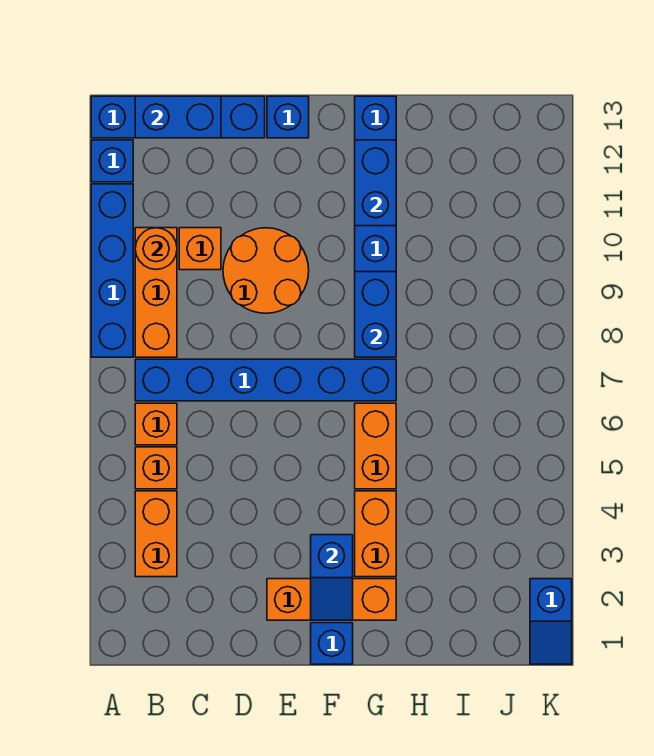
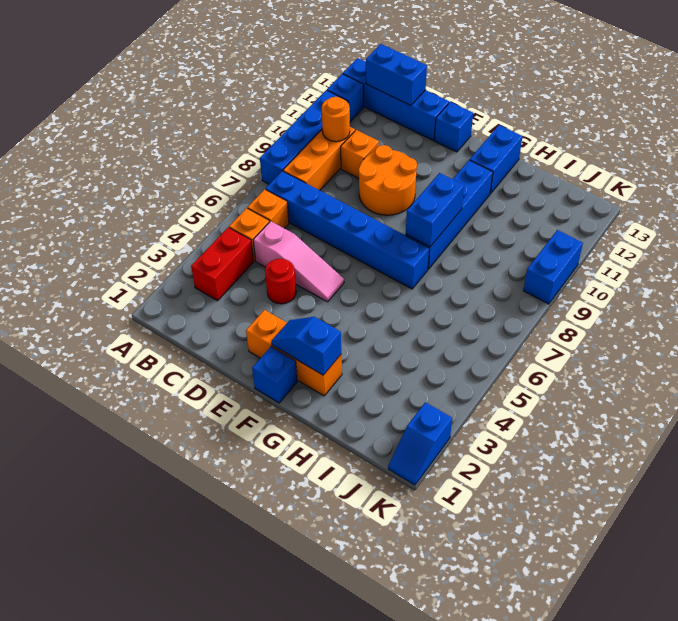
orange brick B3:B4 level 1 -> red brick B3:B4 level 1
none -> pink slope C5:E5 level 1 top C
none -> red round brick D4 level 1
blue slope F2:F3 level 2 top 3 -> blue slope F2:G2 level 2 top G
orange brick G3:G4 level 1 -> none
orange brick G5:G6 level 1 -> none
blue brick G11:G12 level 2 -> blue brick K9:K10 level 1

